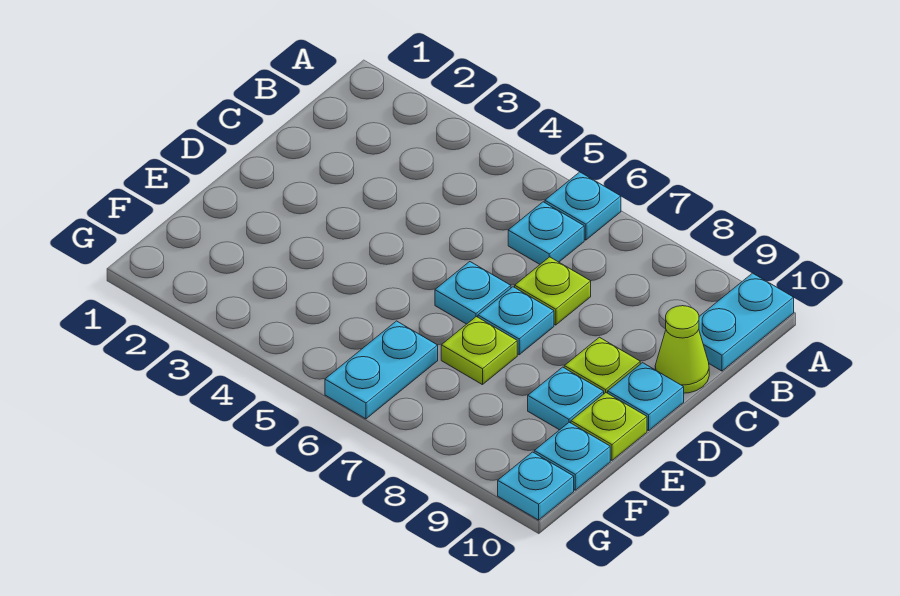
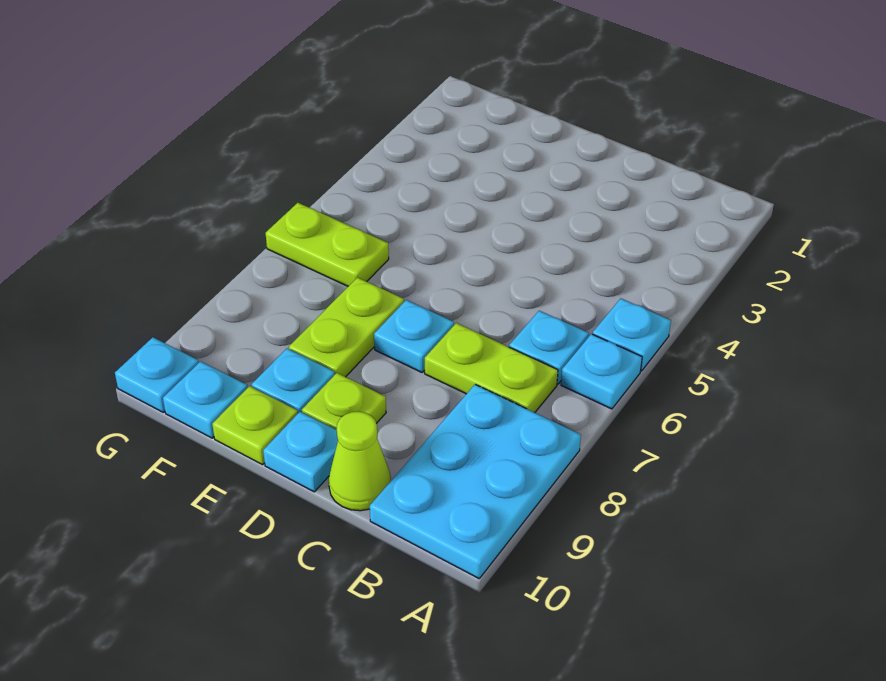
cyan plate A10:B10 level 1 -> cyan plate A8:B10 level 1
lime plate C7 level 1 -> lime plate B7:C7 level 1
cyan plate D6 level 1 -> cyan plate A5 level 1
lime plate E7 level 1 -> lime plate E7:E8 level 1
cyan plate F6:G6 level 1 -> lime plate F6:G6 level 1

